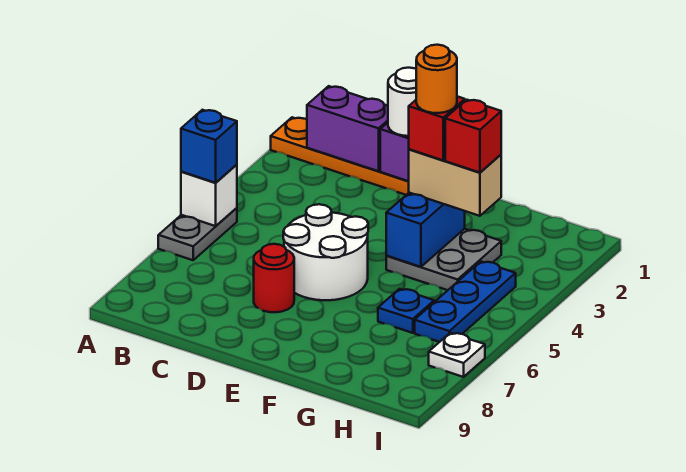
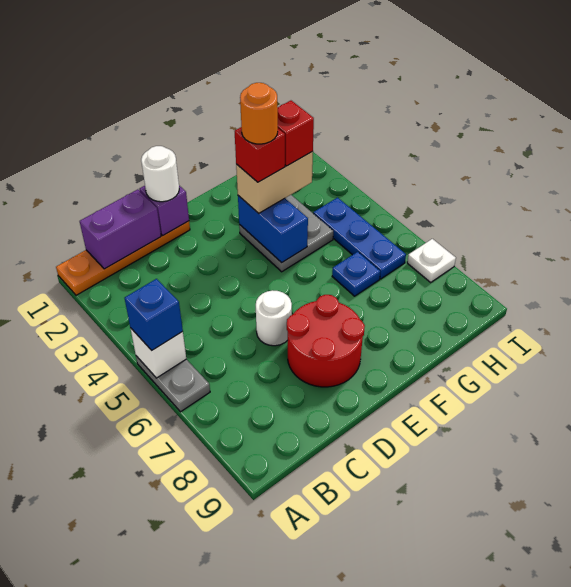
white round brick D5:E6 level 1 -> white round brick D6 level 1
red round brick D7 level 1 -> red round brick D7:E8 level 1

